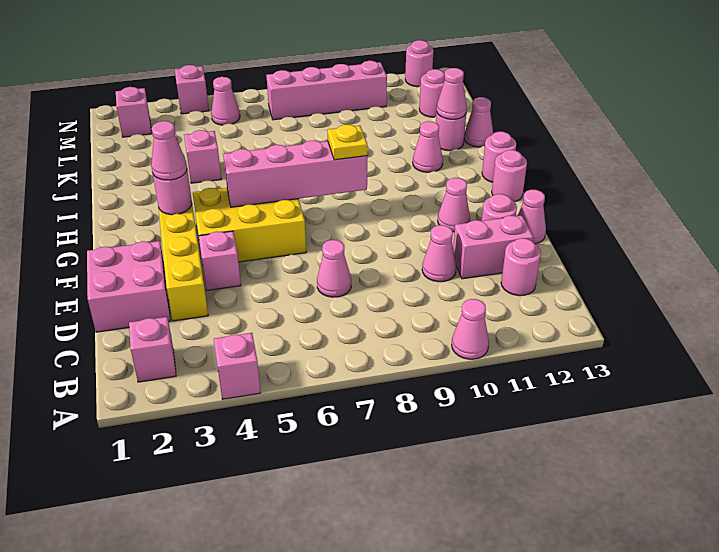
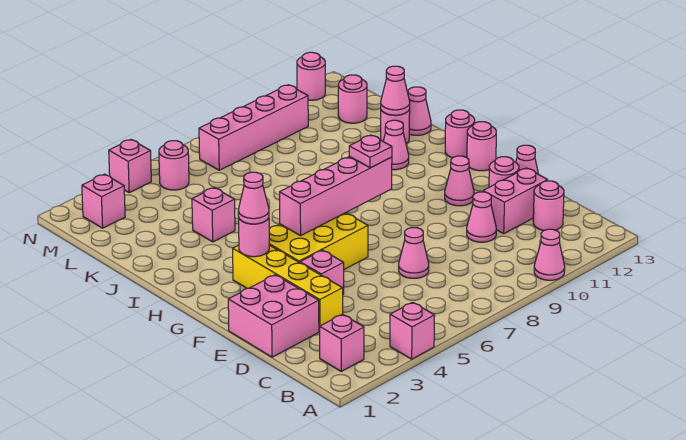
yellow plate G8 level 3 -> pink plate G8 level 3
pink cone M5 level 1 -> pink round brick M5 level 1

